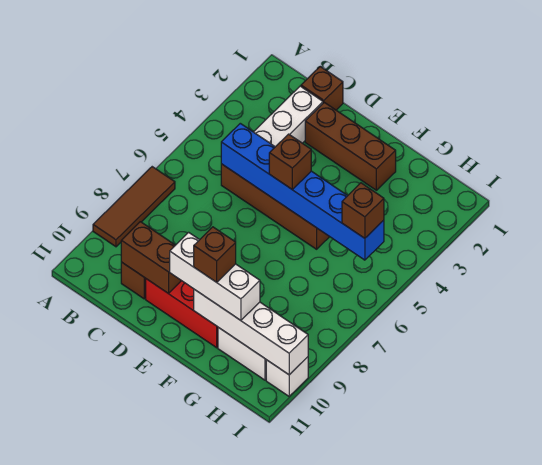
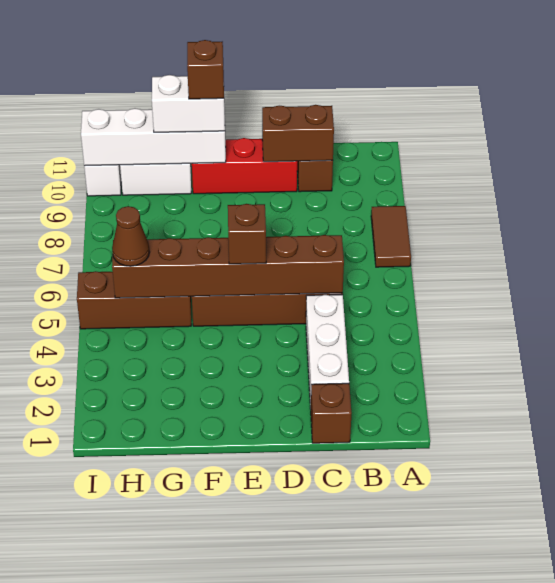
brown tile A7:A9 level 1 -> brown tile A7:A8 level 1
blue brick C5:H5 level 2 -> brown brick C5:H5 level 2
brown brick D2:F2 level 1 -> brown brick G5:I5 level 1
white brick E10:G10 level 3 -> white brick F10:G10 level 3
brown brick H5 level 3 -> brown cone H5 level 3

